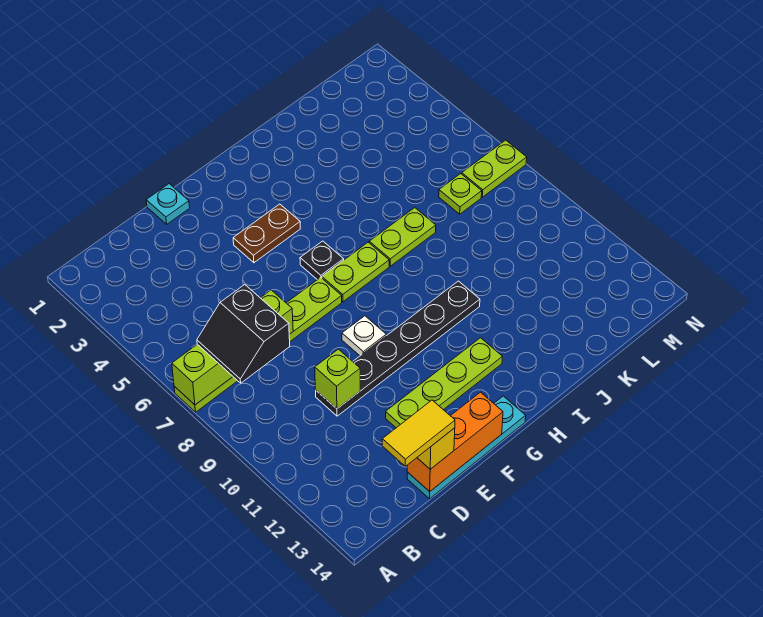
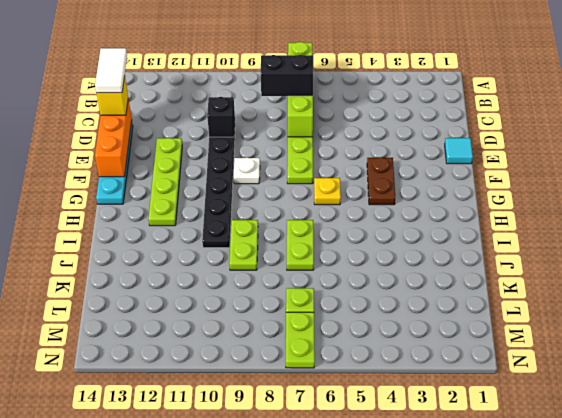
yellow tile C14:D14 level 4 -> white tile C14:D14 level 4
lime brick D10 level 2 -> black brick D10 level 2
cyan plate E1 level 1 -> cyan tile E1 level 1
black plate G6 level 1 -> yellow plate G6 level 1
lime plate G7:H7 level 1 -> lime plate I9:J9 level 1

